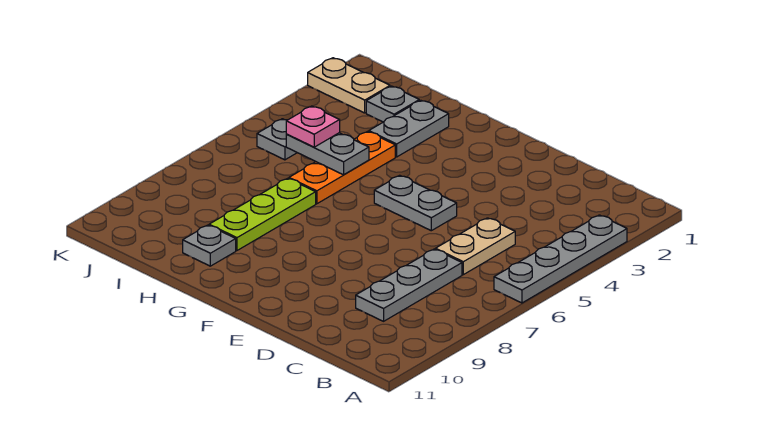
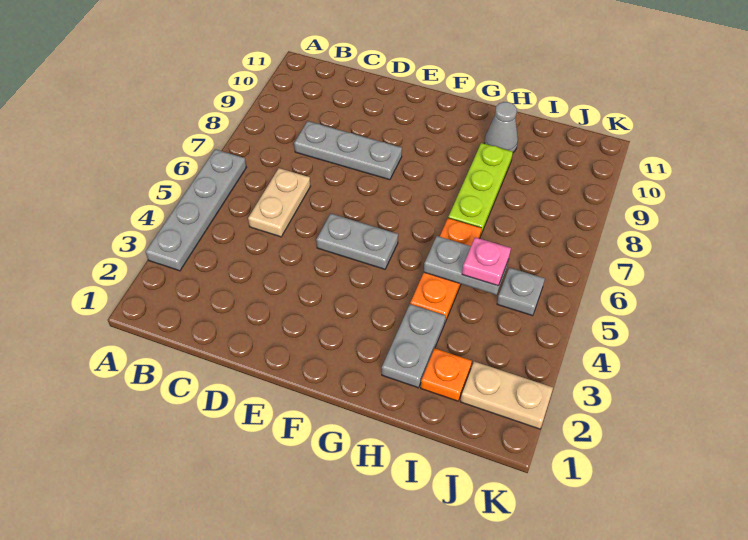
grey plate C7:C9 level 1 -> grey plate C8:E8 level 1
grey plate H10 level 1 -> grey cone H10 level 1
grey plate I2 level 1 -> orange plate I2 level 1

